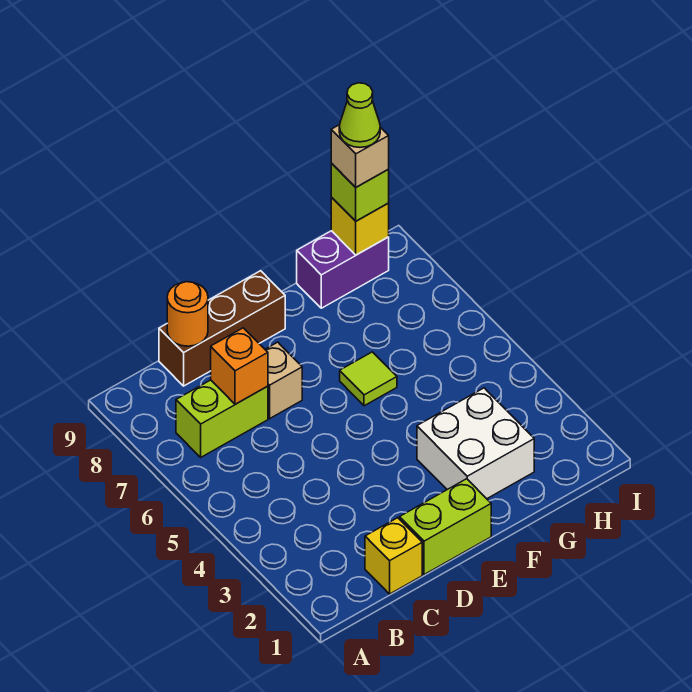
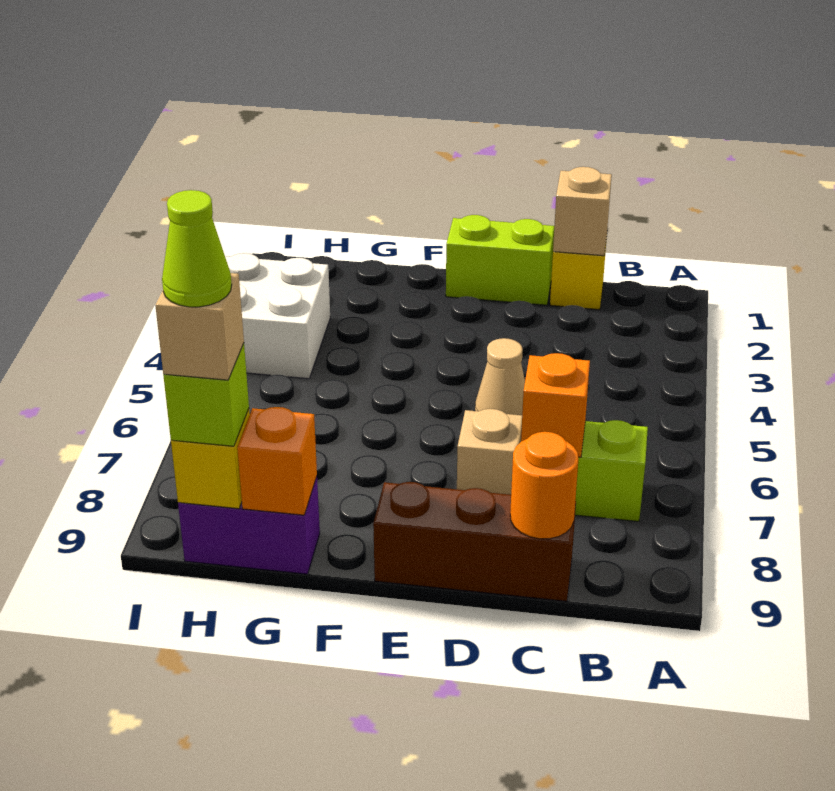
none -> tan brick C1 level 2
none -> tan cone D5 level 1
white brick F2:G3 level 1 -> white brick H3:I4 level 1
lime tile F6 level 1 -> none
none -> orange brick G9 level 2

